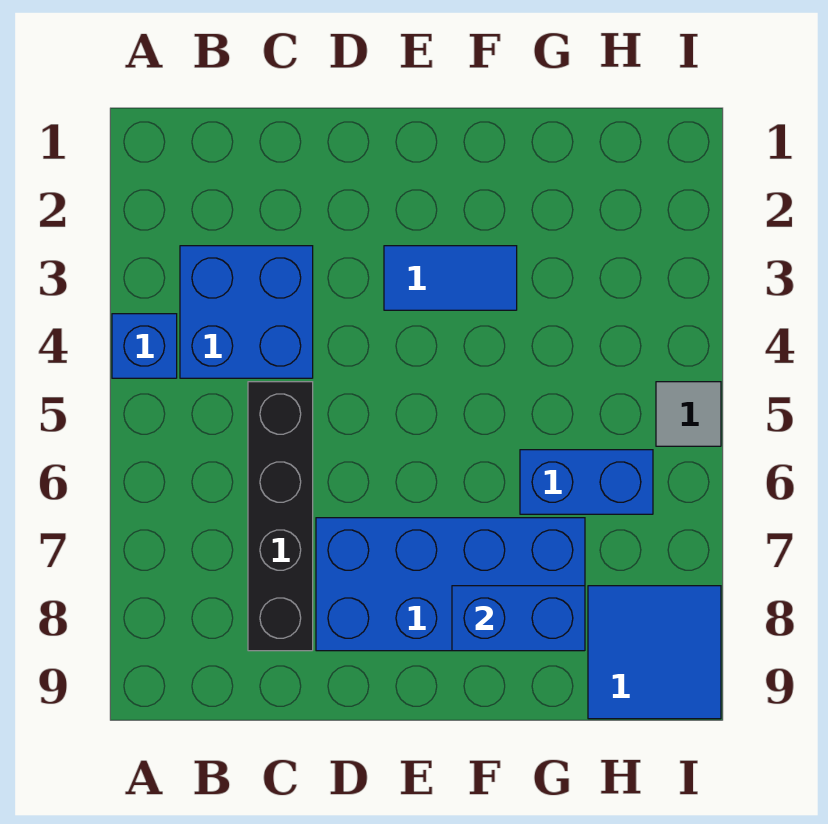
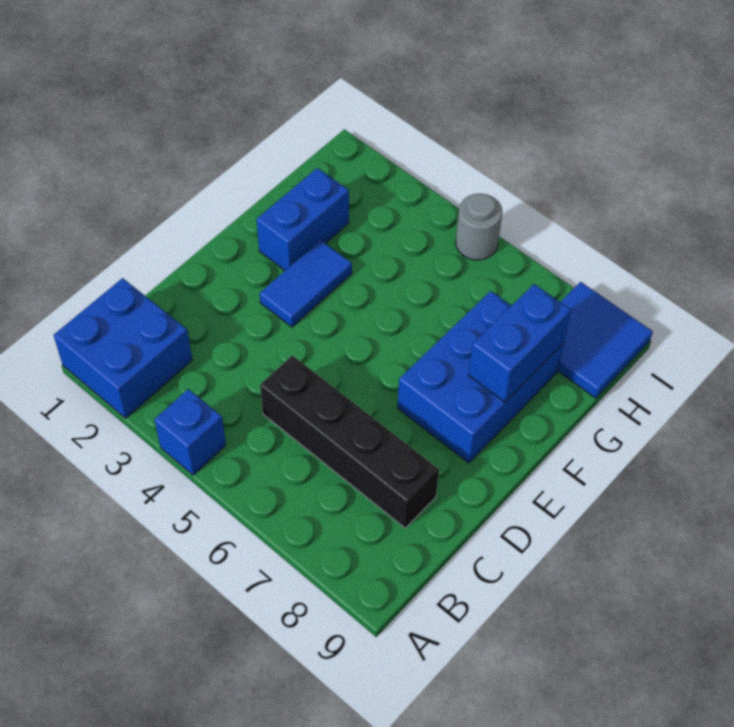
blue brick B3:C4 level 1 -> blue brick A1:B2 level 1
blue brick D7:G8 level 1 -> blue brick E7:G8 level 1
blue brick G6:H6 level 1 -> blue brick F2:G2 level 1
grey tile I5 level 1 -> grey round brick I5 level 1

